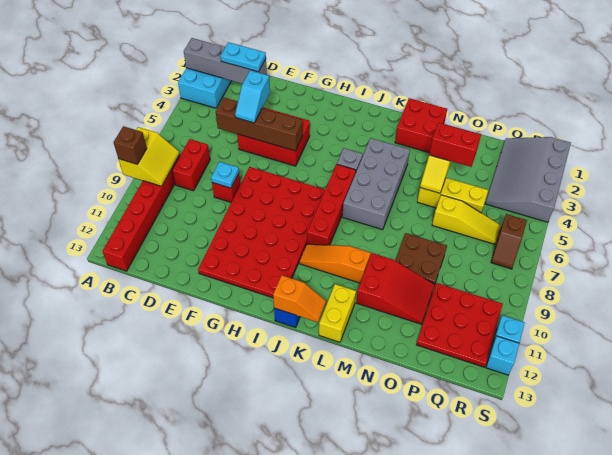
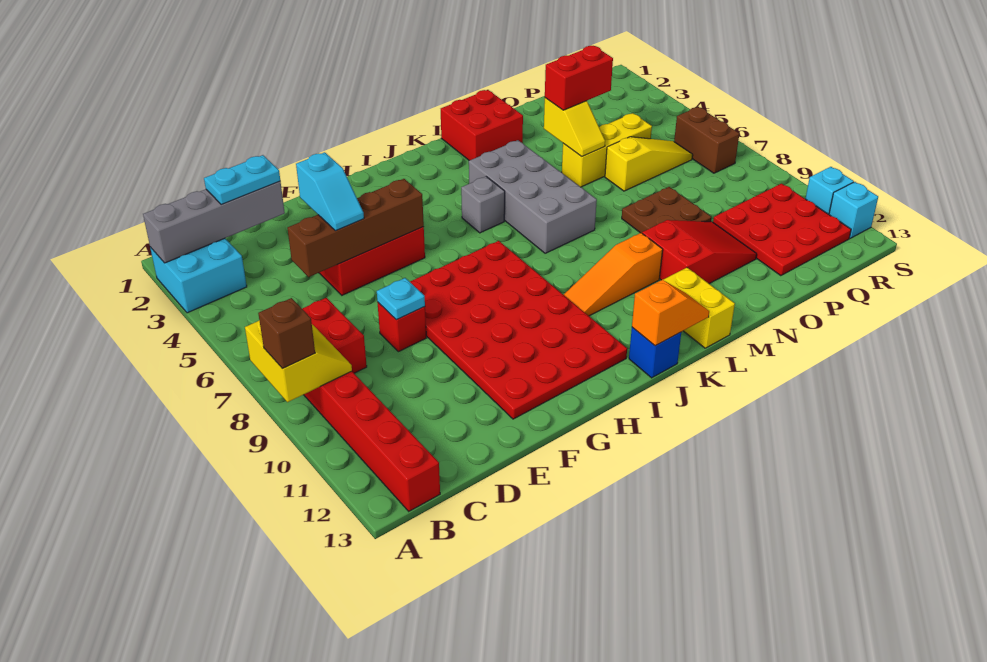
red brick J6:J9 level 1 -> none
grey slope Q1:S4 level 1 top S -> none
brown slope R6:R7 level 1 top 6 -> brown brick R6:R7 level 1

